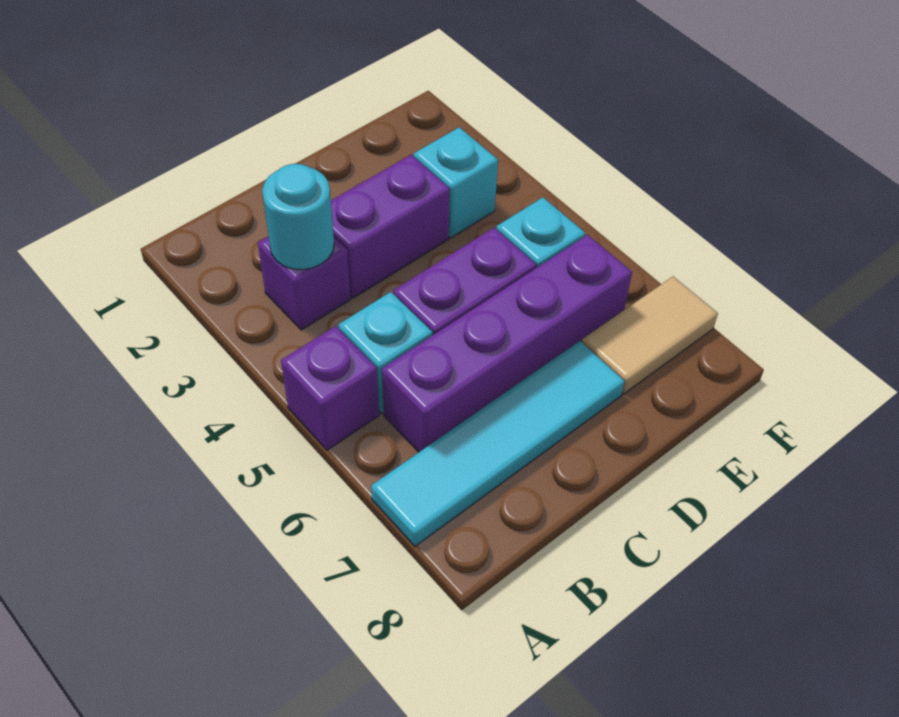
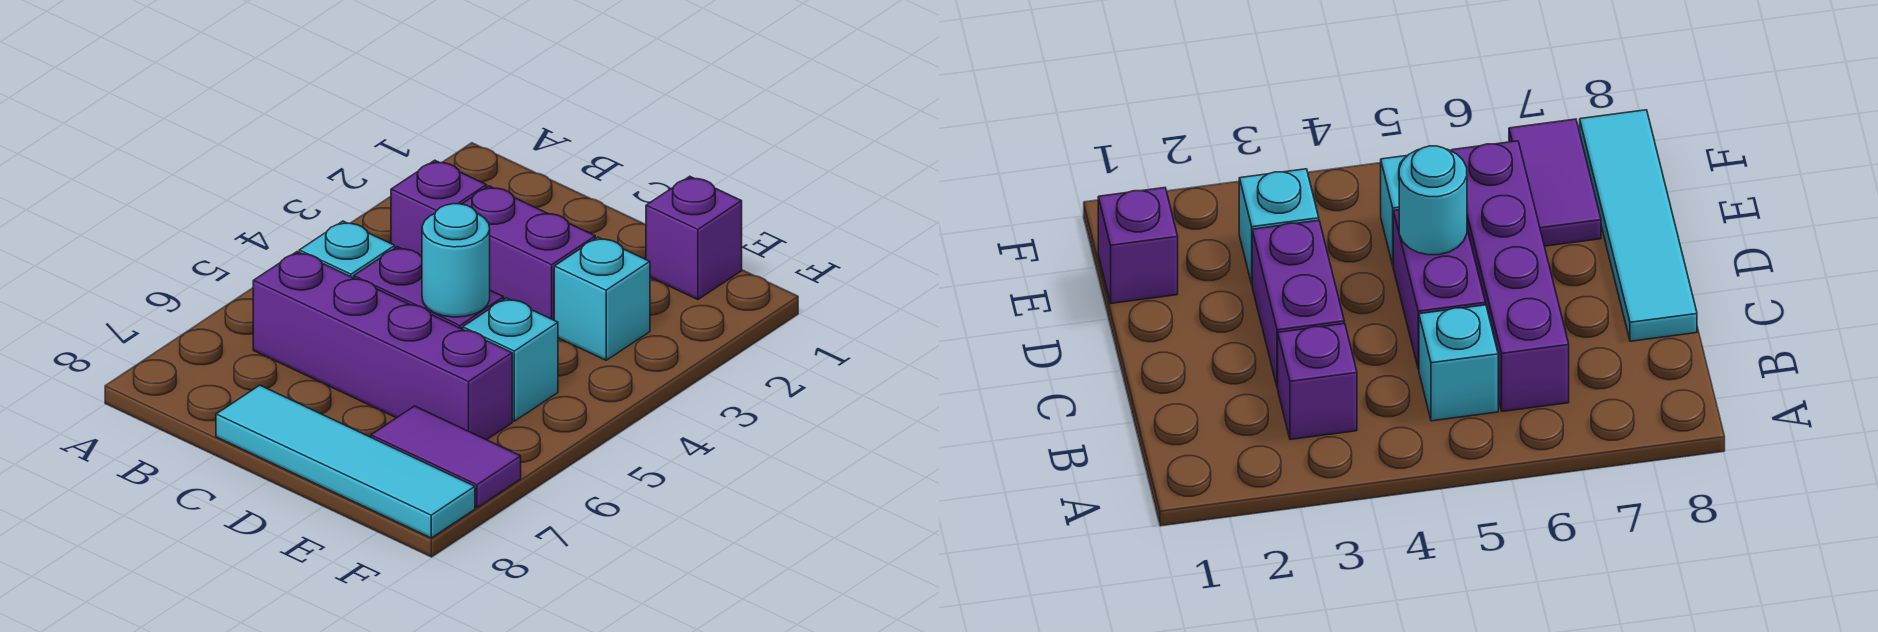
purple brick A5 level 1 -> purple brick E1 level 1
cyan tile A7:D7 level 1 -> cyan tile C8:F8 level 1
cyan round brick B3 level 2 -> cyan round brick D5 level 2
tan tile E7:F7 level 1 -> purple tile E7:F7 level 1

